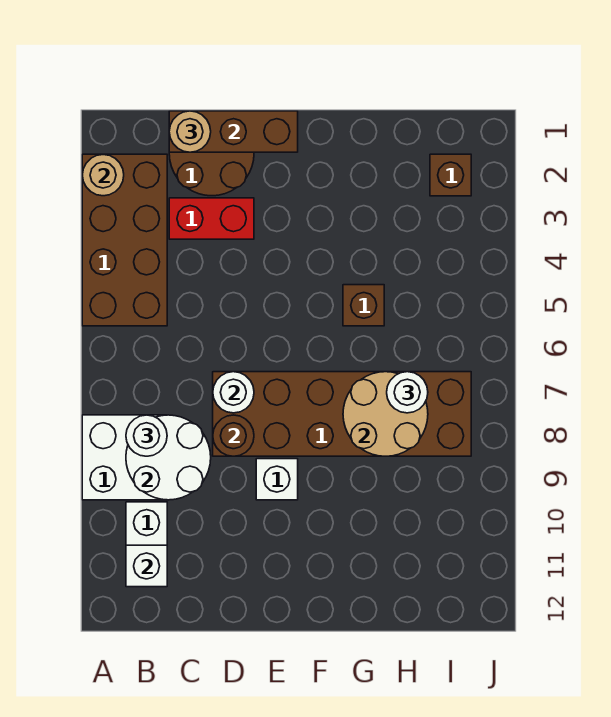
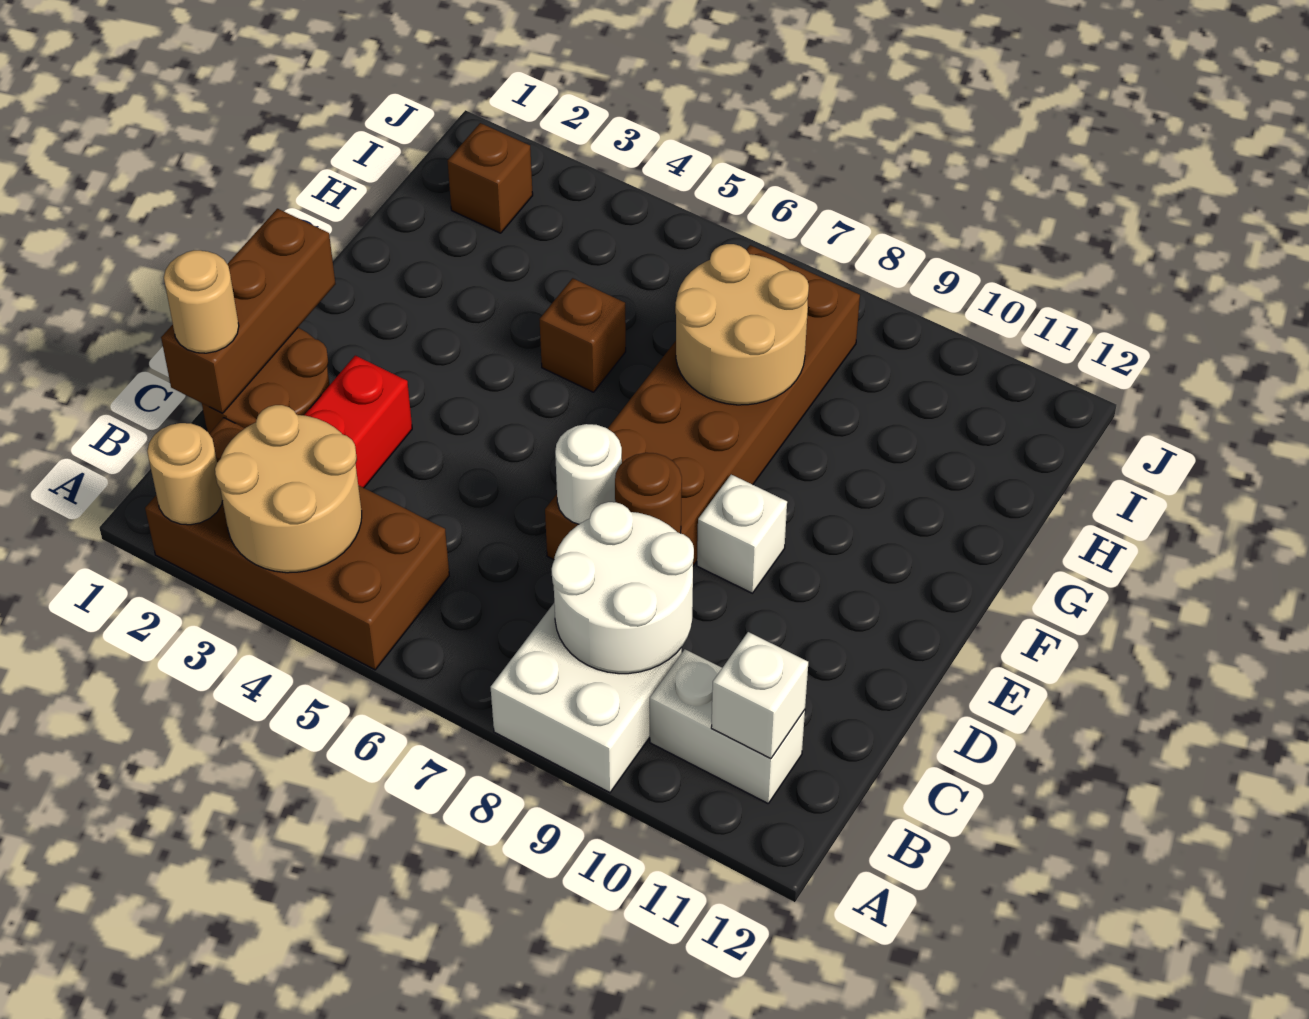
none -> tan round brick A3:B4 level 2
white round brick B8 level 3 -> none
white round brick H7 level 3 -> none

